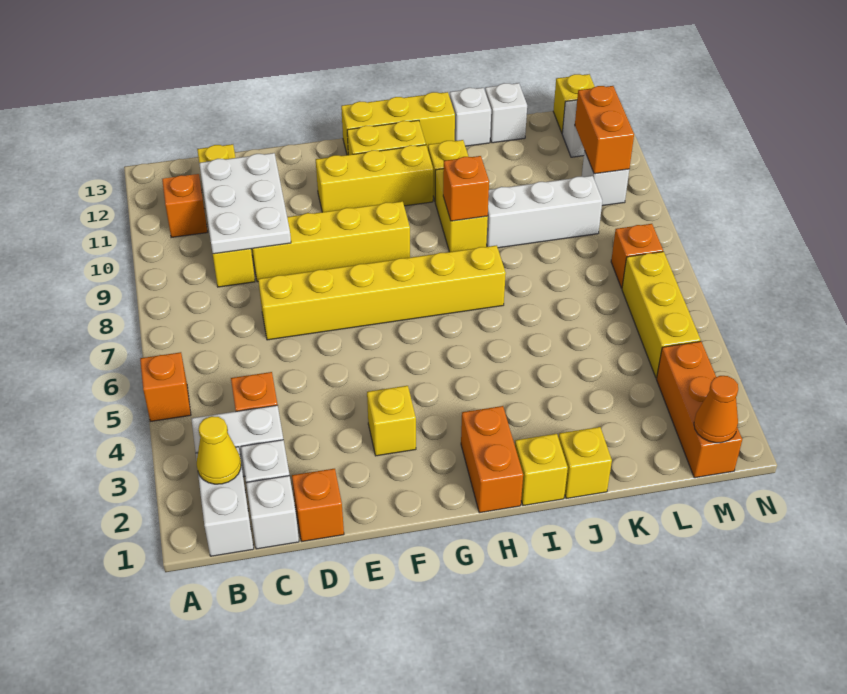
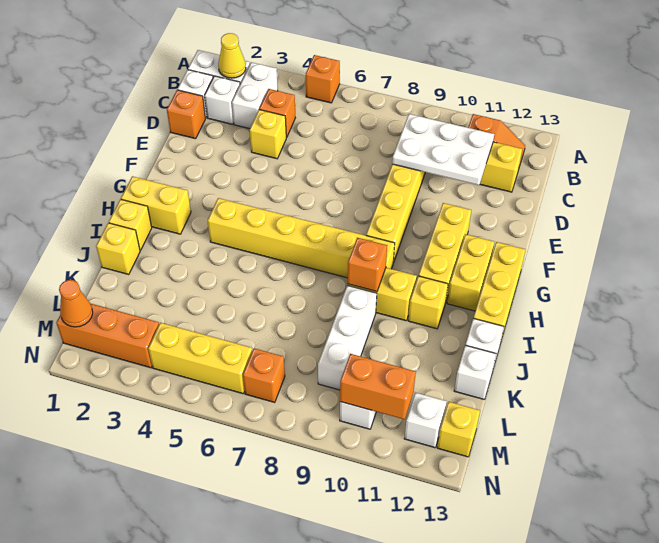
yellow brick D7:I7 level 1 -> yellow brick H4:H9 level 1
yellow brick F3 level 1 -> yellow brick D4 level 1
orange brick H1:H2 level 1 -> yellow brick H1:H2 level 1

